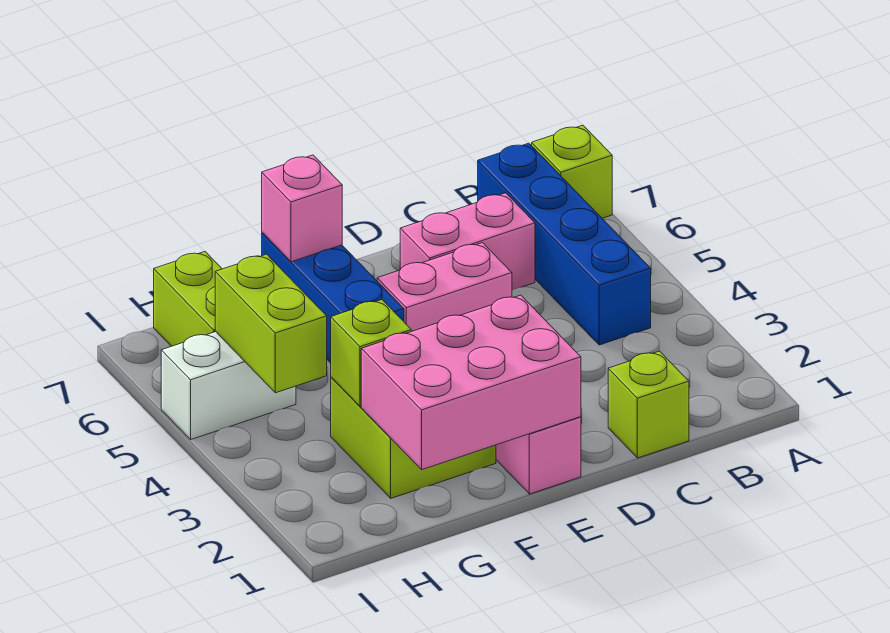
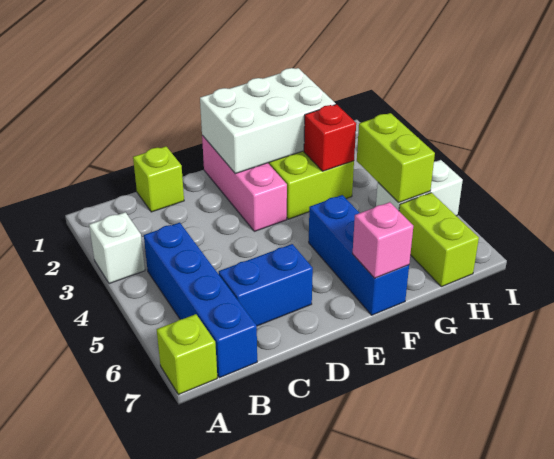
none -> white brick A3 level 1
pink brick C6:D6 level 1 -> blue brick C6:D6 level 1
pink brick D5:E5 level 1 -> none
pink brick E1:G2 level 2 -> white brick E1:G2 level 2
lime brick G3 level 2 -> red brick G3 level 2

